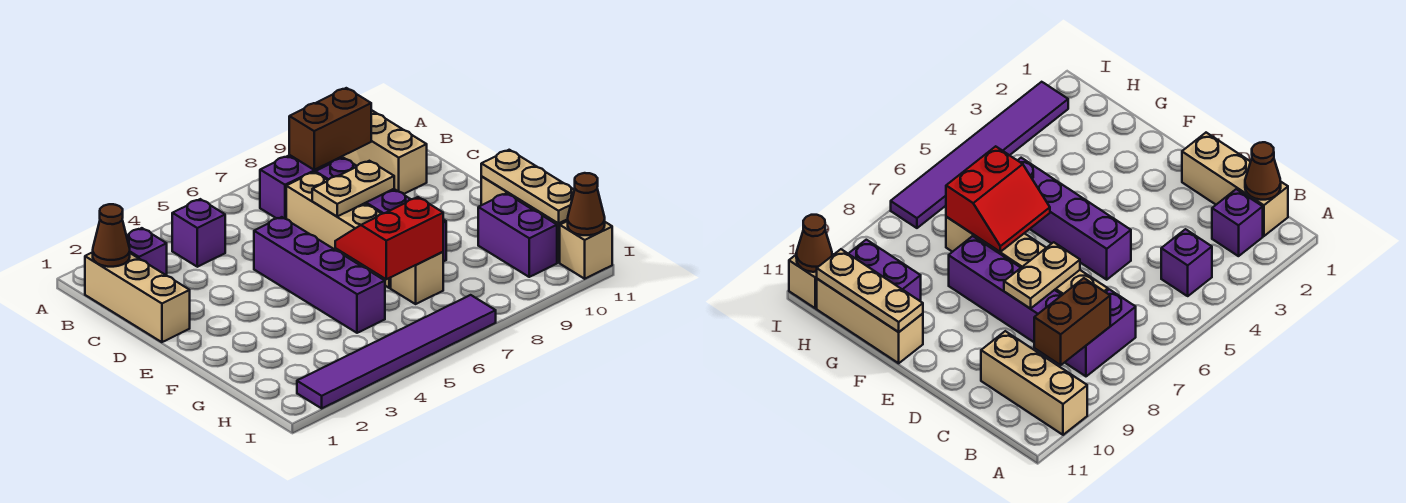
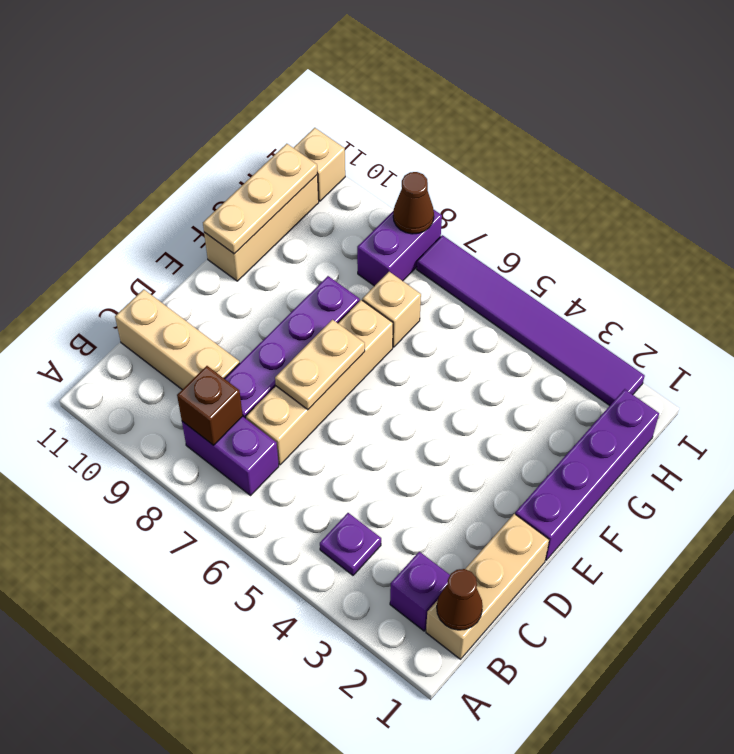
tan brick A10:C10 level 1 -> tan brick C9:C11 level 1
purple brick B4 level 1 -> purple plate B4 level 1
brown brick B8:B9 level 2 -> brown brick B8 level 2
purple brick D5:G5 level 1 -> purple brick E1:H1 level 1
tan plate D7:D8 level 2 -> tan plate D7:E7 level 2
red slope F6:G7 level 2 top G -> none
purple brick G10:H10 level 1 -> purple brick H8:I8 level 1
brown cone I11 level 2 -> brown cone I8 level 2

